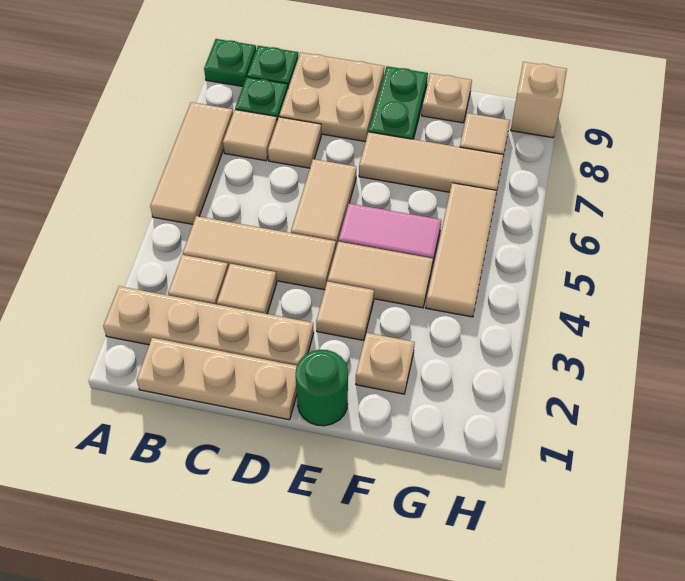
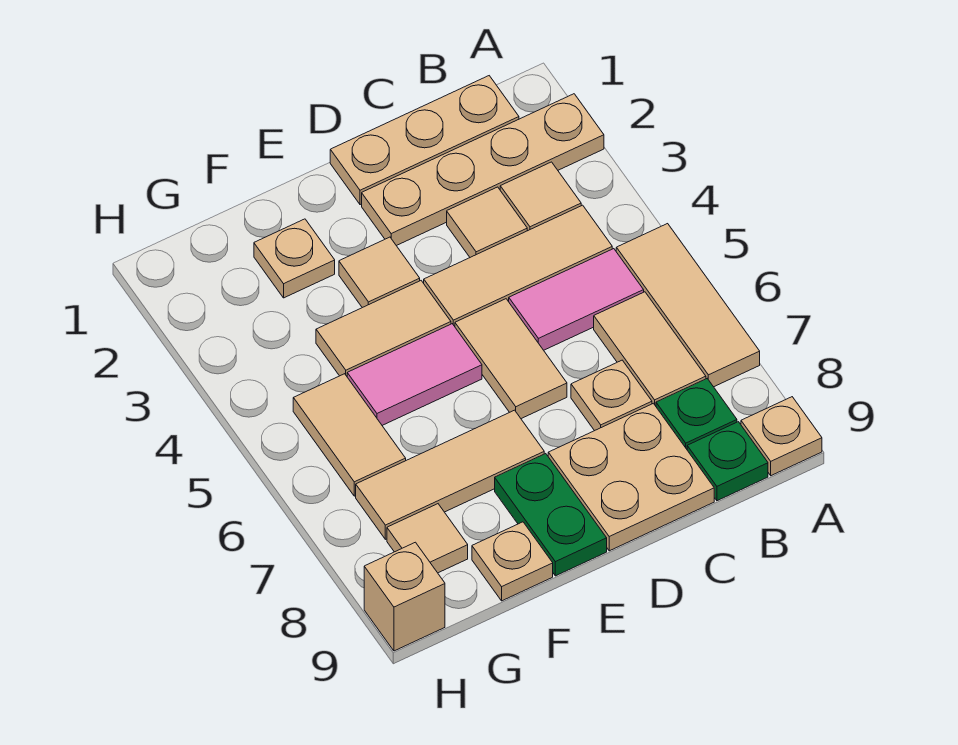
green plate A9 level 1 -> tan plate A9 level 1
none -> pink tile B5:C5 level 1
tan tile B7 level 1 -> tan tile B6:B7 level 1
tan tile C7 level 1 -> tan plate C7 level 1
green round brick E1 level 1 -> none
tan tile G4:G6 level 1 -> tan tile G5:G6 level 1

